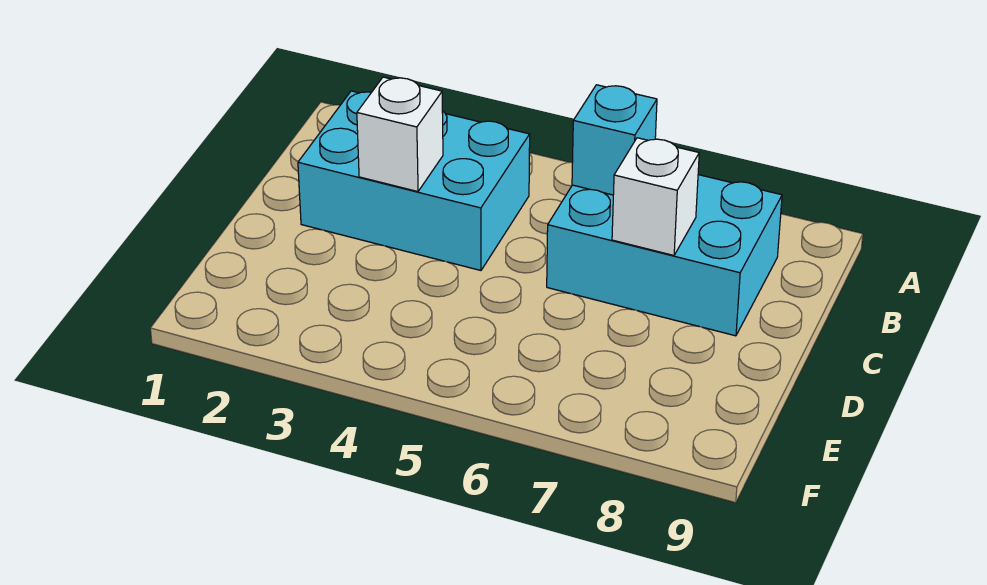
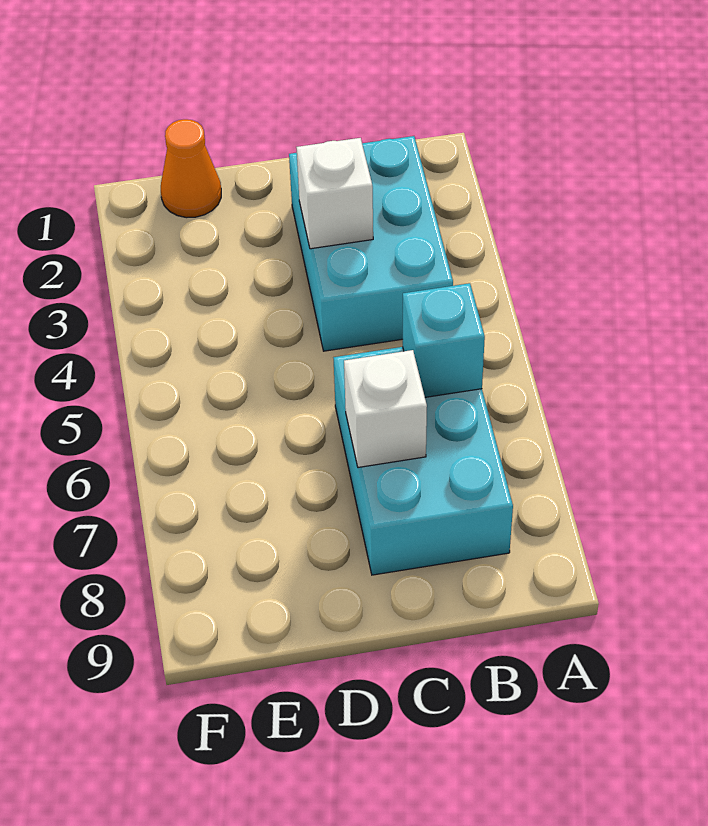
none -> orange cone E1 level 1

